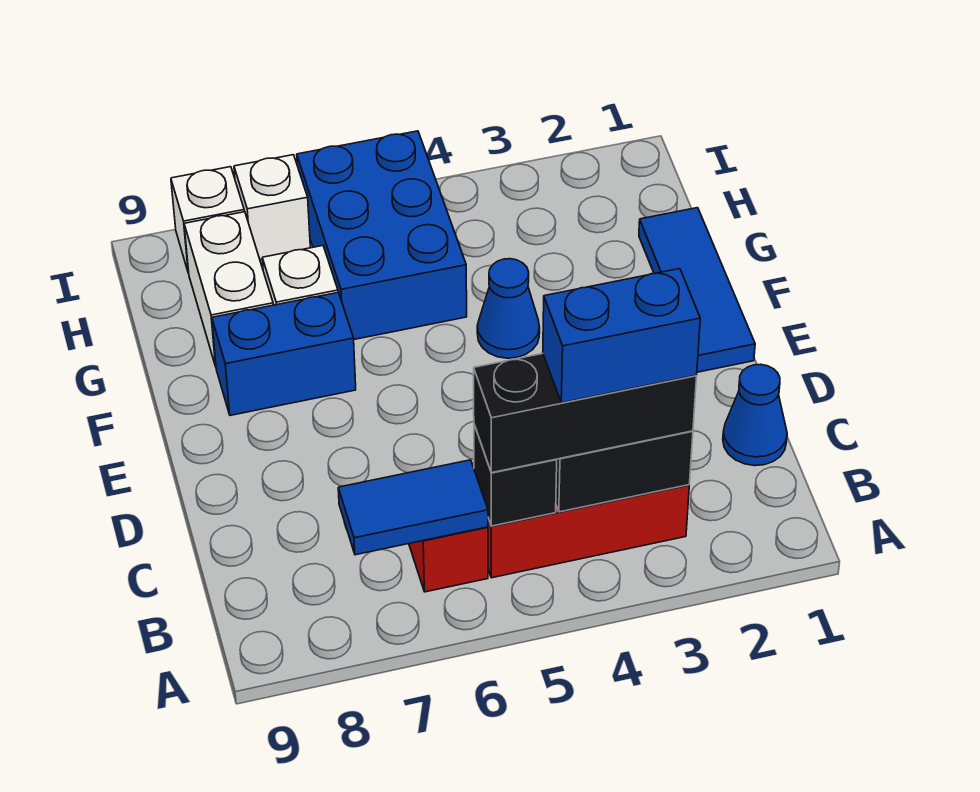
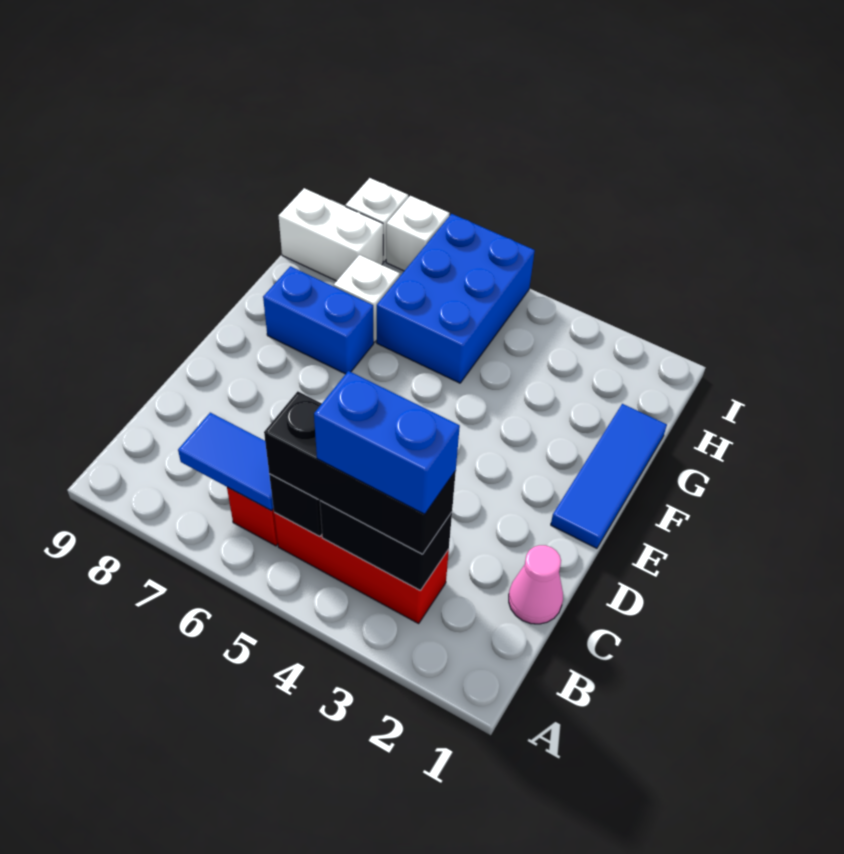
blue cone C1 level 1 -> pink cone C1 level 1
blue cone F4 level 1 -> none
white brick G8:H8 level 1 -> white brick H8:H9 level 1

